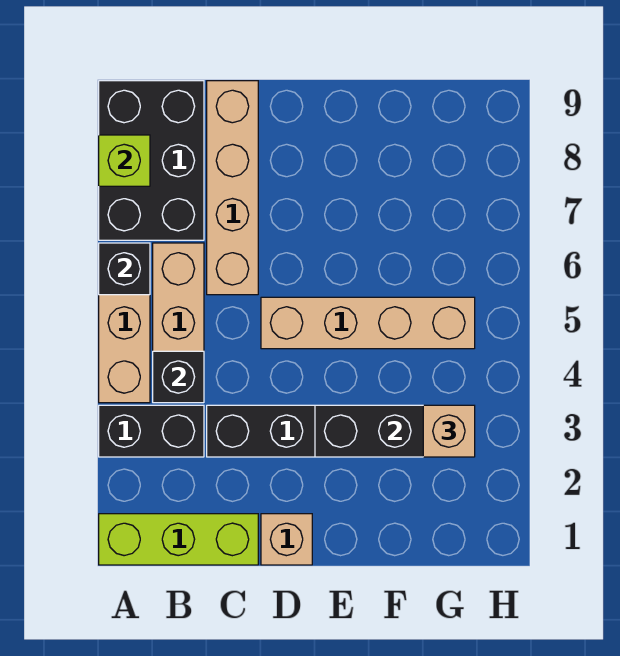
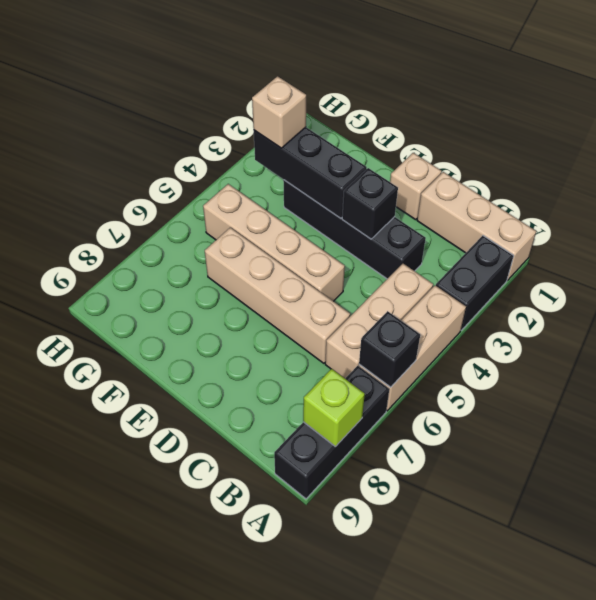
lime brick A1:C1 level 1 -> tan brick A1:C1 level 1
black brick A3:B3 level 1 -> black brick A2:A3 level 1
black brick A7:B9 level 1 -> black brick A7:A9 level 1
black brick B4 level 2 -> black brick D3 level 2
tan brick C6:C9 level 1 -> tan brick C6:F6 level 1

